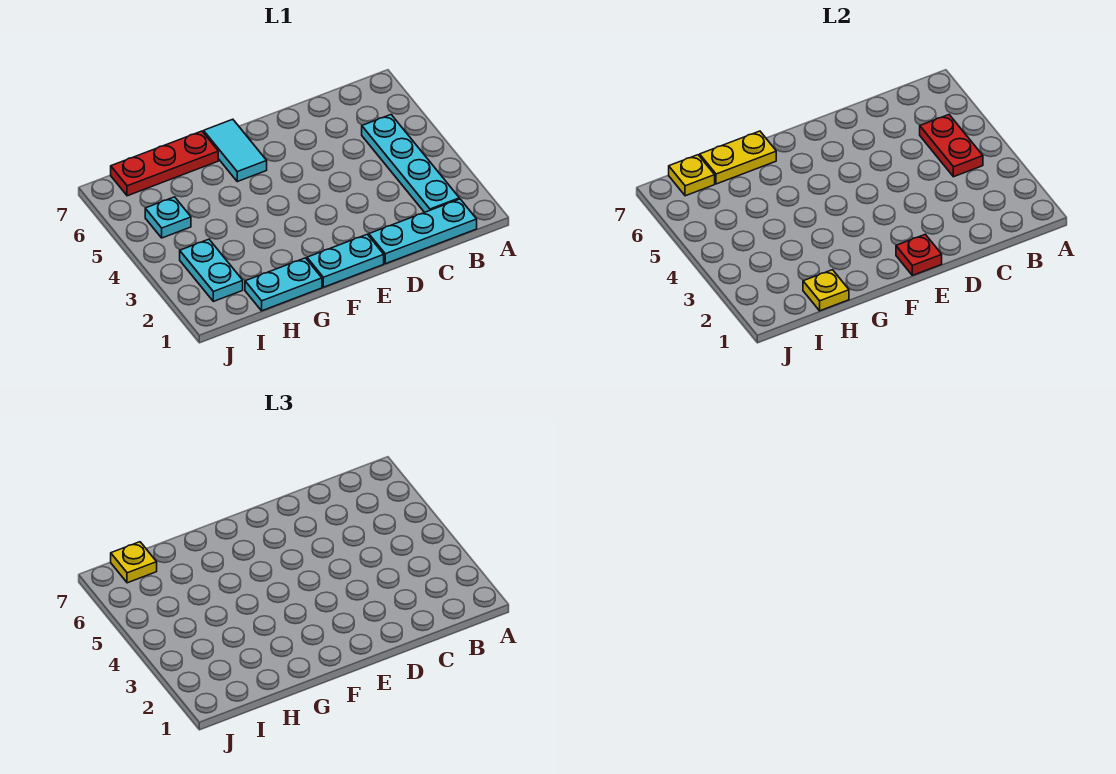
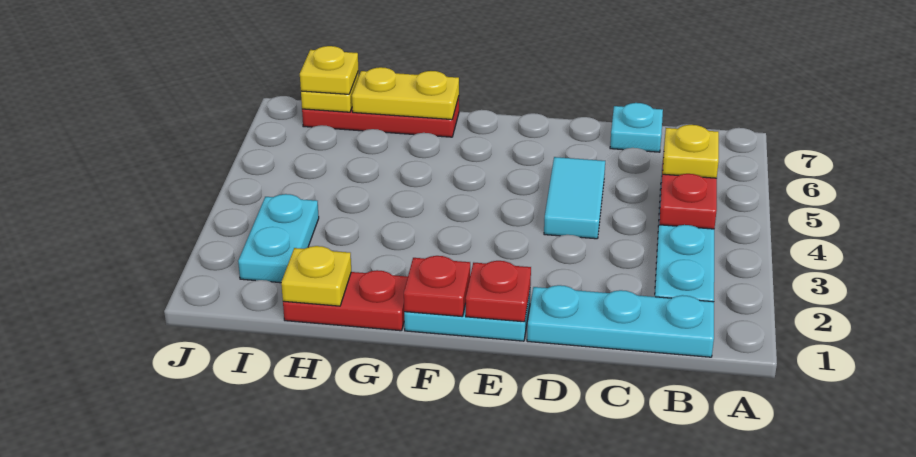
none -> yellow plate B5 level 3
none -> red plate F1 level 2
cyan tile F6:F7 level 1 -> cyan tile D4:D5 level 1
cyan plate G1:H1 level 1 -> red plate G1:H1 level 1
cyan plate I5 level 1 -> cyan plate C7 level 1

